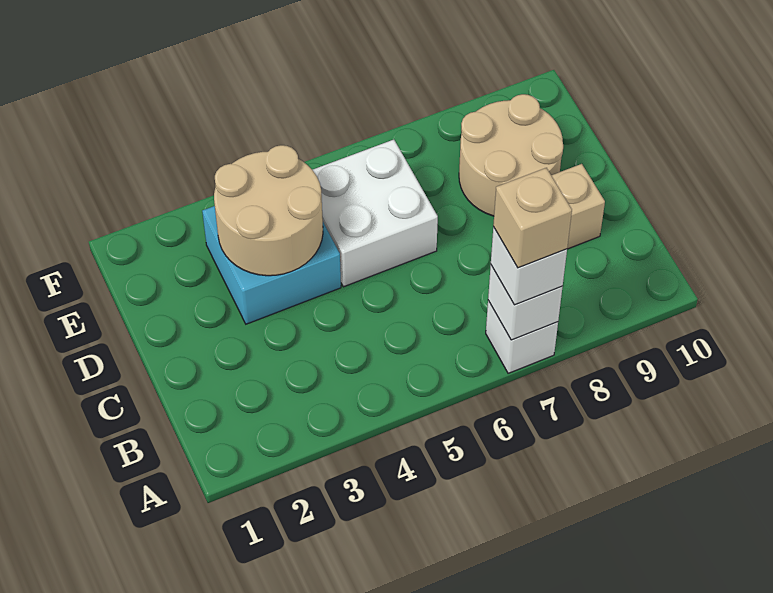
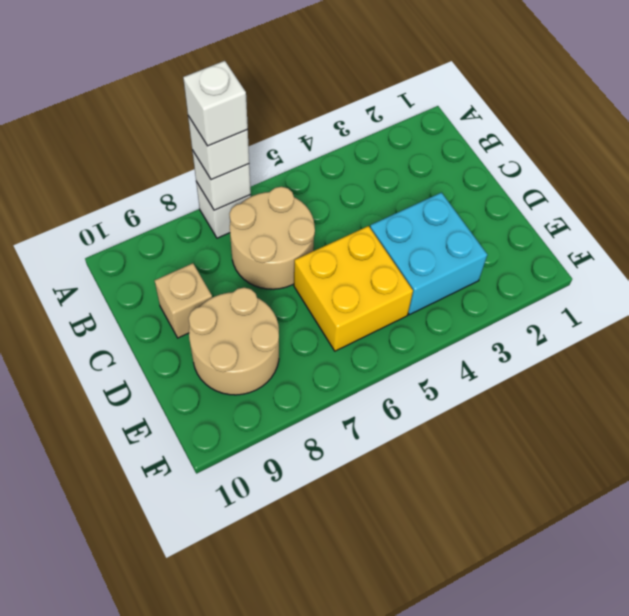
tan brick A7 level 4 -> white brick A7 level 4
tan round brick D3:E4 level 2 -> tan round brick B6:C7 level 1
white brick D5:E6 level 1 -> yellow brick D5:E6 level 1

